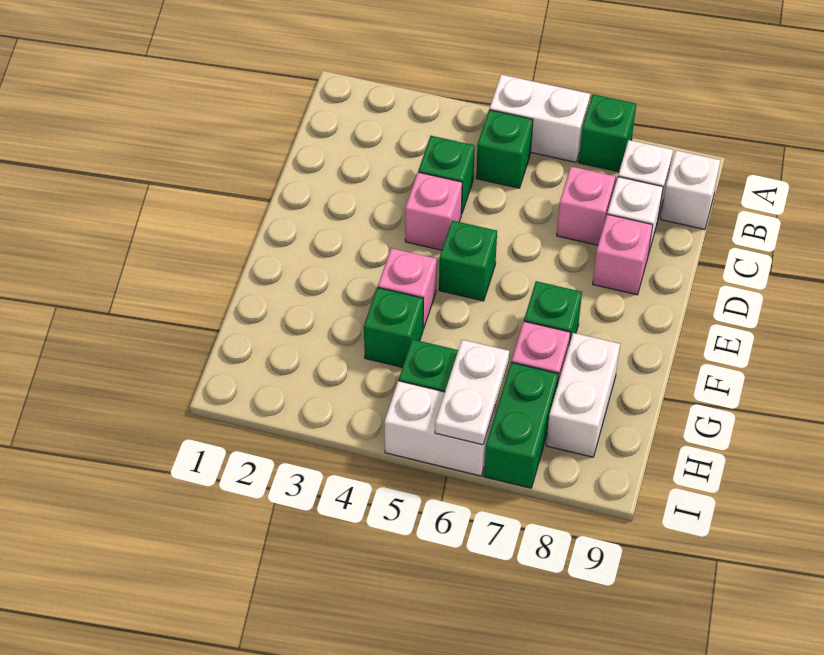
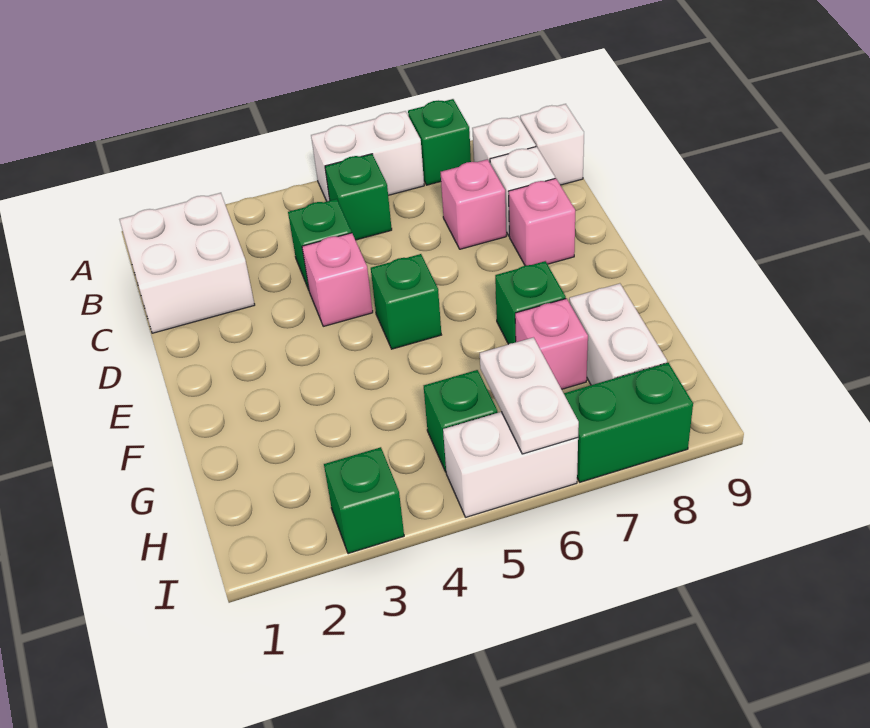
none -> white brick B1:C2 level 1
pink brick F4 level 1 -> none
green brick G4 level 1 -> green brick I3 level 1
green brick H7:I7 level 1 -> green brick I7:I8 level 1

